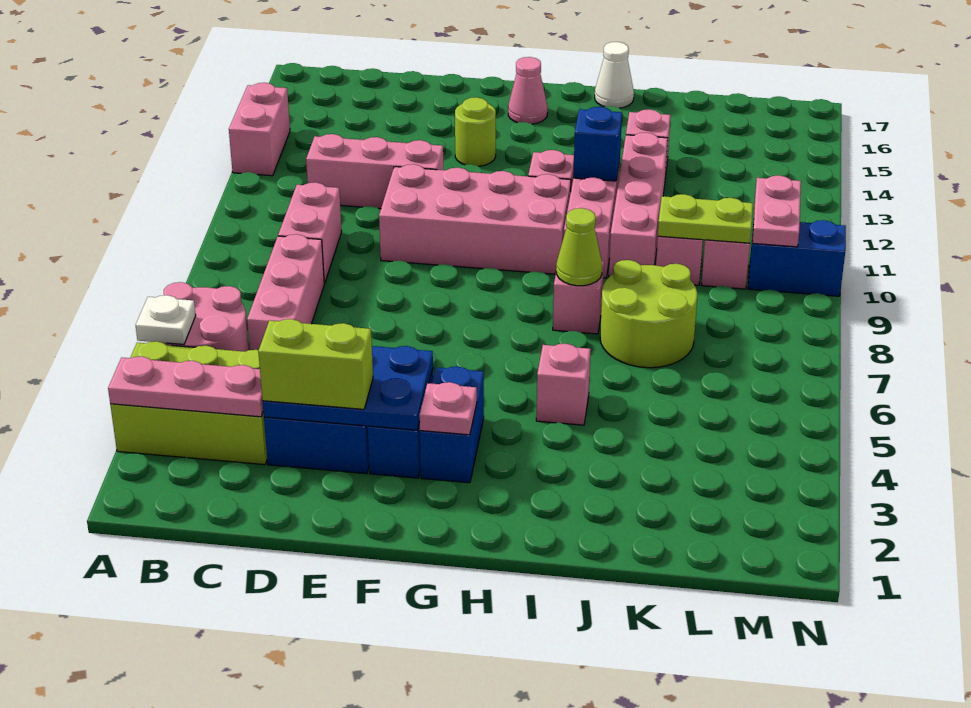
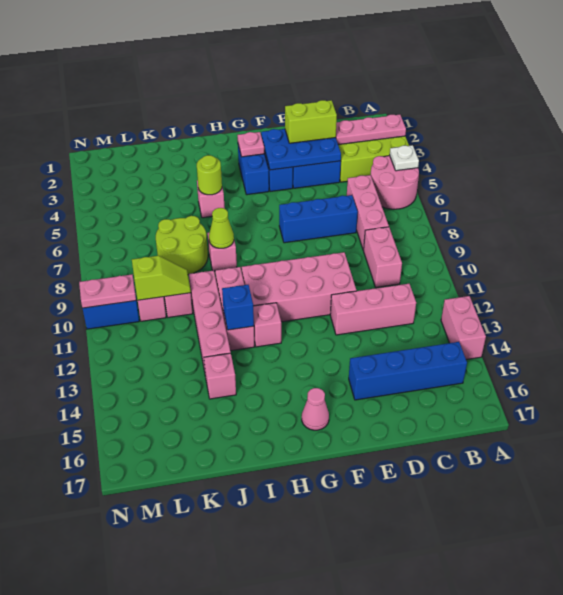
none -> blue brick B15:E15 level 1
none -> blue brick D7:F7 level 1
lime round brick F14 level 1 -> lime round brick I5 level 2
white cone I17 level 1 -> none
lime plate K10:L10 level 2 -> lime slope K10:L10 level 2 top L
pink plate M10:M11 level 2 -> pink plate M10:N10 level 2

